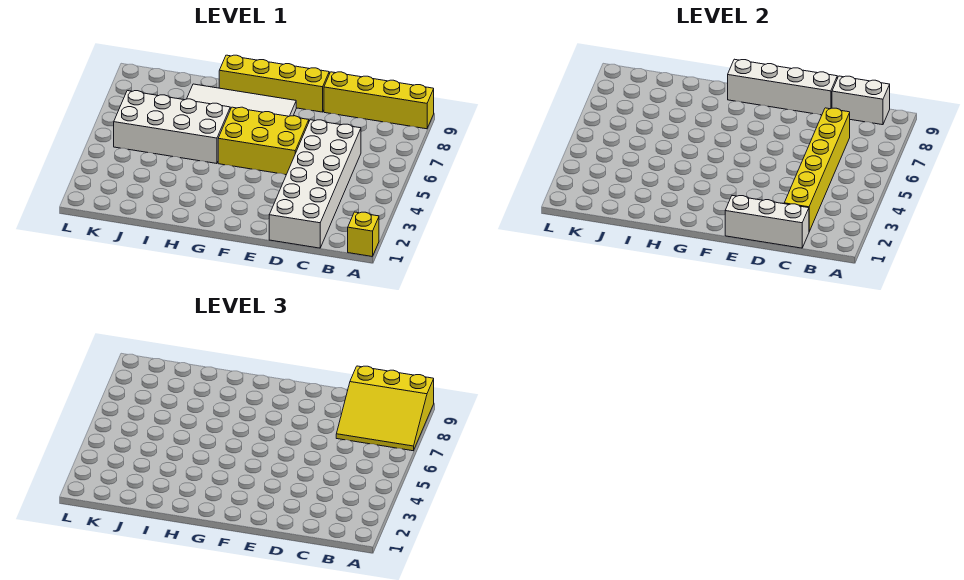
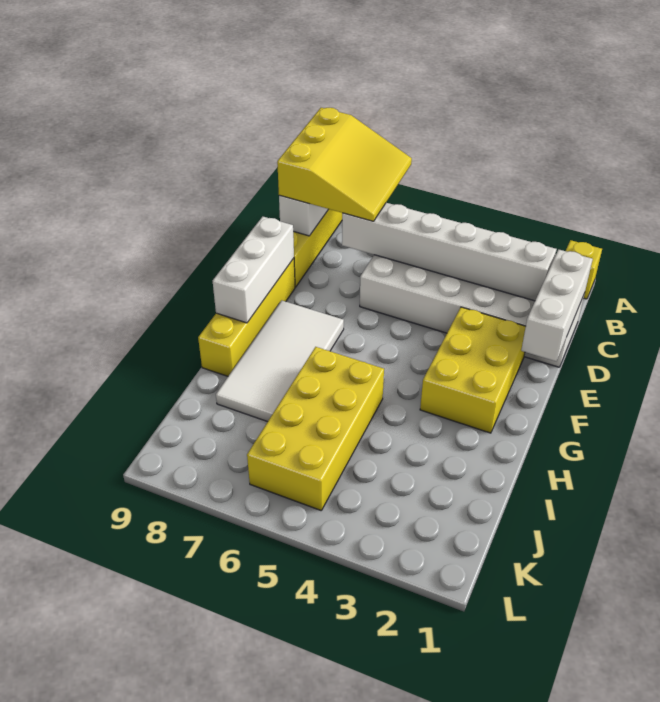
yellow brick C2:C7 level 2 -> white brick C2:C7 level 2
white brick D9:G9 level 2 -> white brick E9:G9 level 2
yellow brick E5:G6 level 1 -> yellow brick E2:G3 level 1
white brick H5:K6 level 1 -> yellow brick H5:K6 level 1

